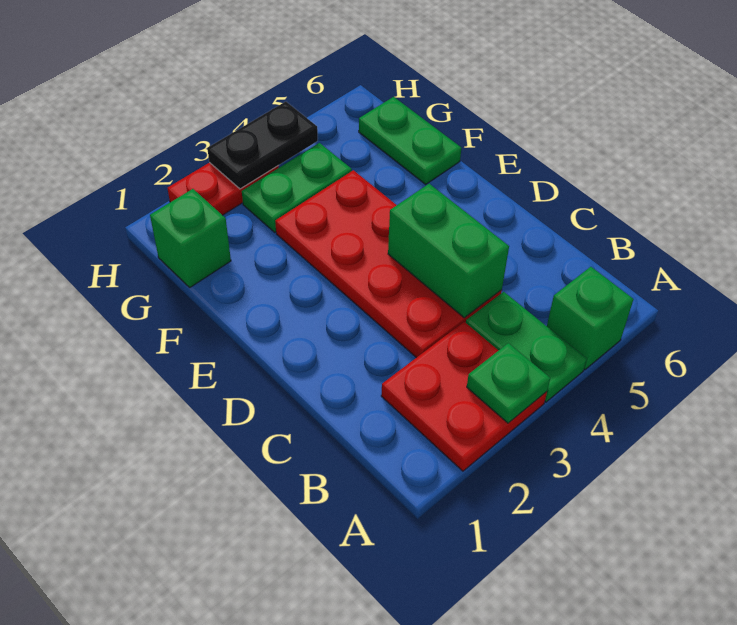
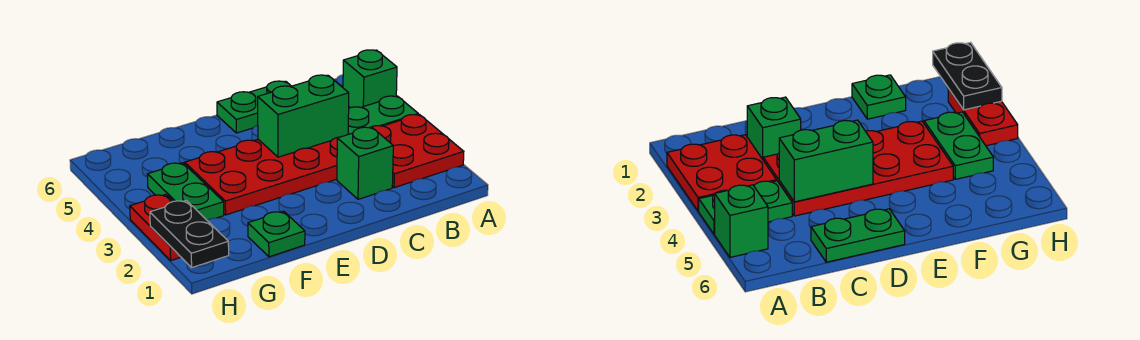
green plate A3 level 2 -> green plate F1 level 1
green plate F6:G6 level 1 -> green plate C6:D6 level 1
green brick G1 level 1 -> green brick C2 level 1
black plate H3:H4 level 2 -> black plate H1:H2 level 2

